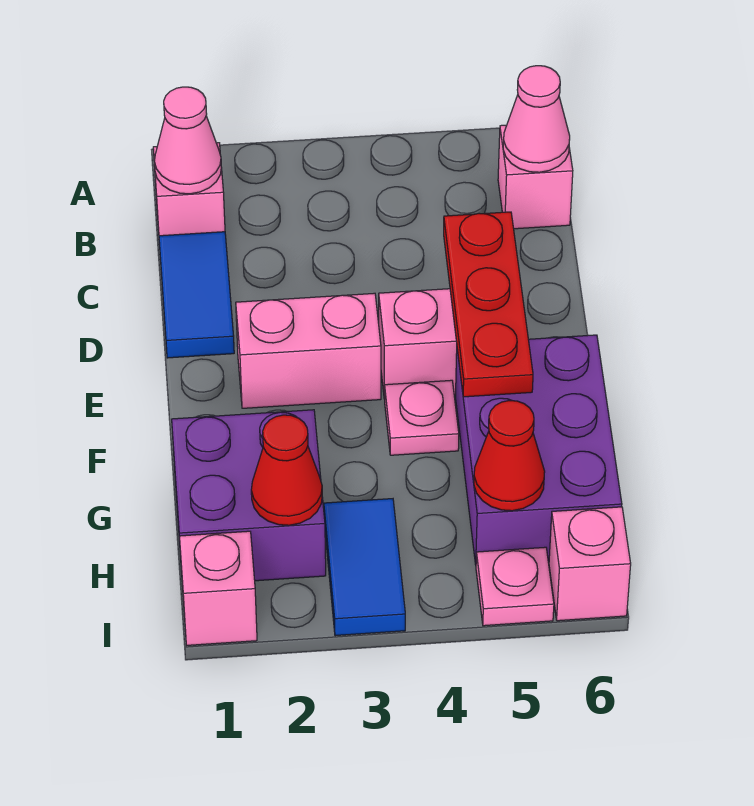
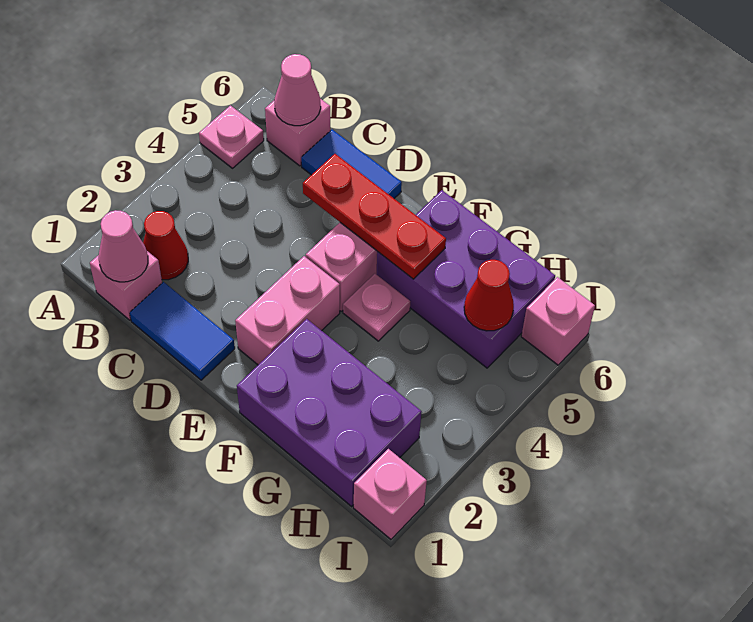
purple brick G1:H2 level 1 -> purple brick F1:H2 level 1
red cone H2 level 2 -> red cone B2 level 1
blue tile H3:I3 level 1 -> blue tile C6:D6 level 1
pink plate I5 level 1 -> pink plate A5 level 1

